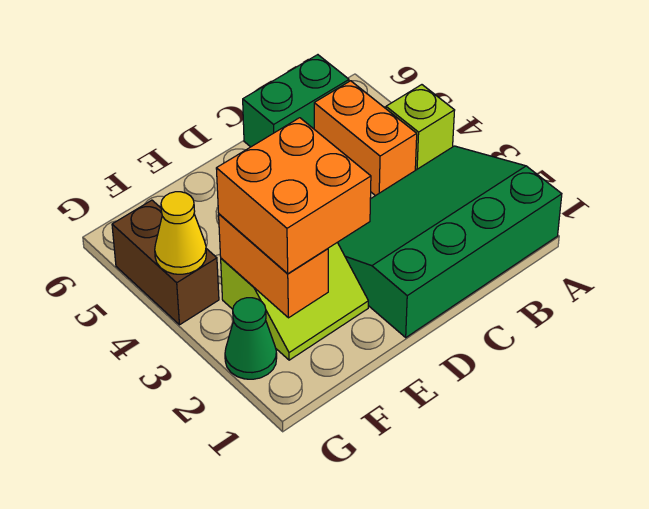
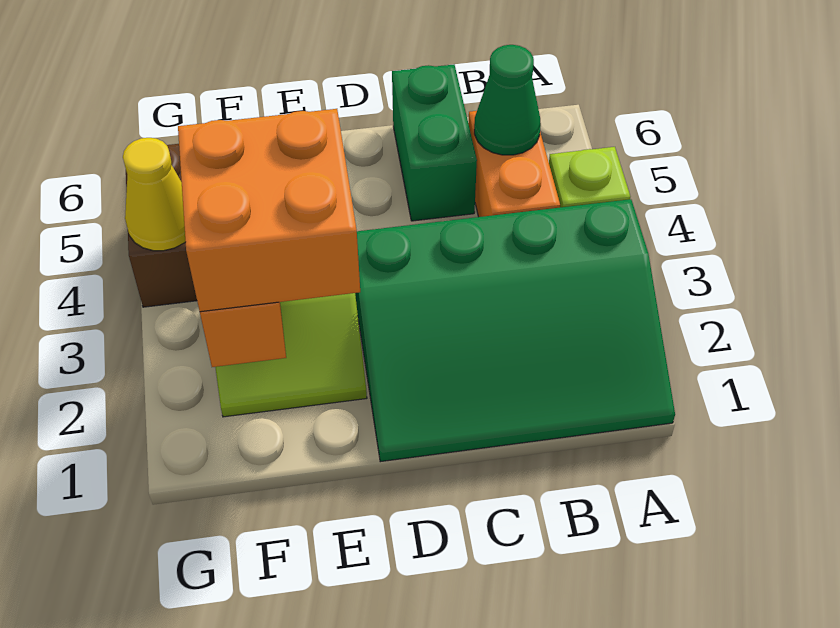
green slope A1:D3 level 1 top 1 -> green slope A1:D3 level 1 top 3
green brick B6:C6 level 1 -> green brick C5:C6 level 1
green cone G2 level 1 -> green cone B5 level 2

